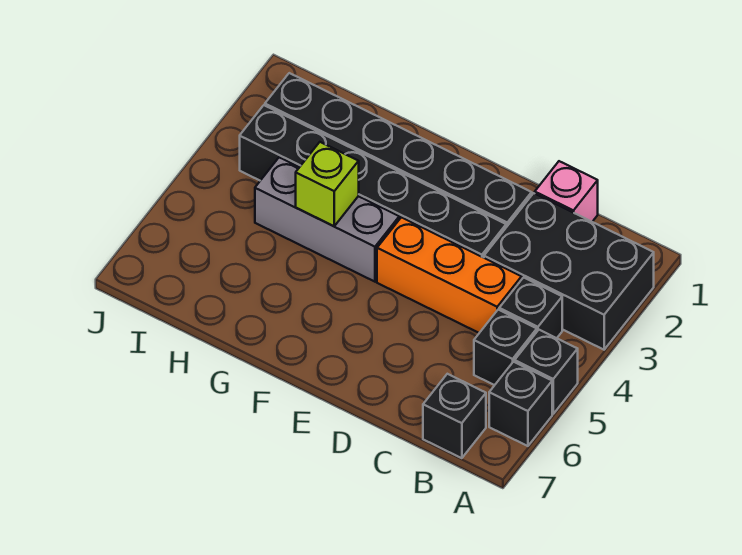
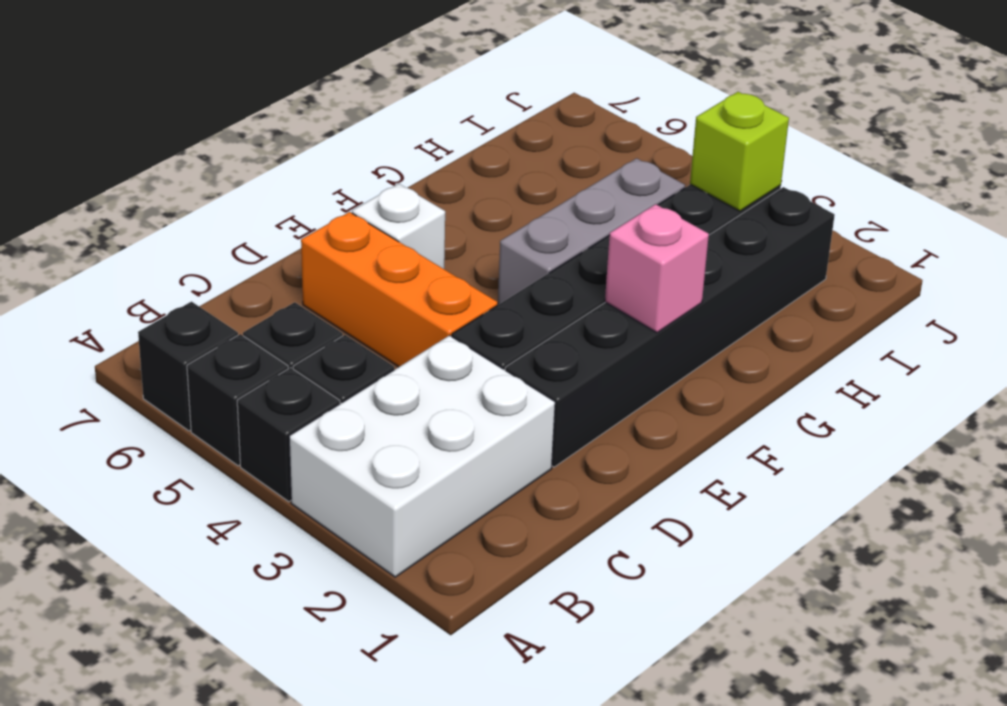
black brick A2:C3 level 1 -> white brick A2:C3 level 1
black brick B7 level 1 -> black brick A4 level 1
pink brick C1 level 1 -> pink brick F2 level 2
orange brick C4:E4 level 1 -> orange brick D4:D6 level 1
none -> white brick E6 level 1
lime brick G4 level 2 -> lime brick I3 level 2

